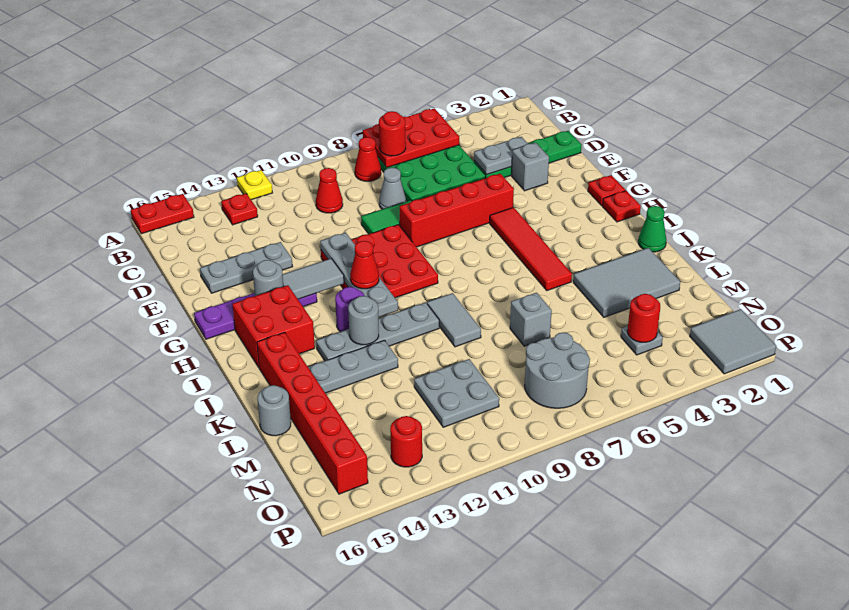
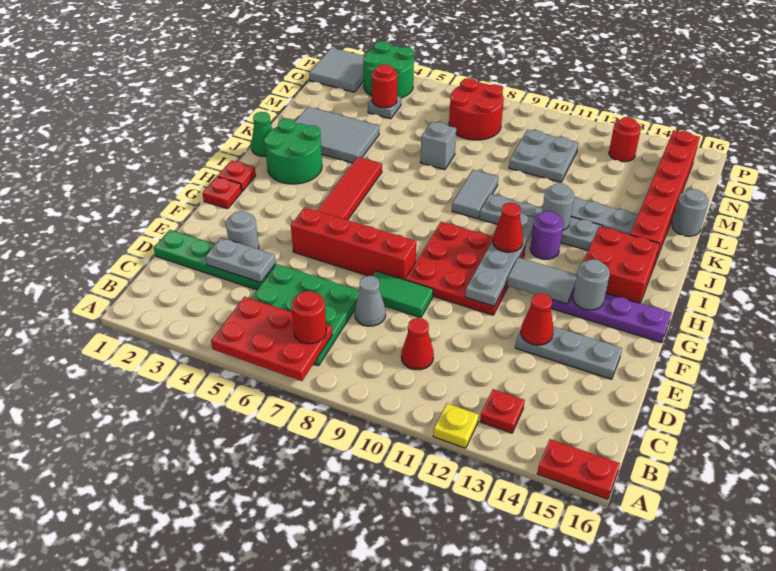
red cone B8 level 1 -> red cone E13 level 2
grey brick E3 level 1 -> grey round brick E3 level 1
none -> green round brick I2:J3 level 1
grey round brick N7:O8 level 1 -> red round brick N7:O8 level 1
none -> green round brick O3:P4 level 1

